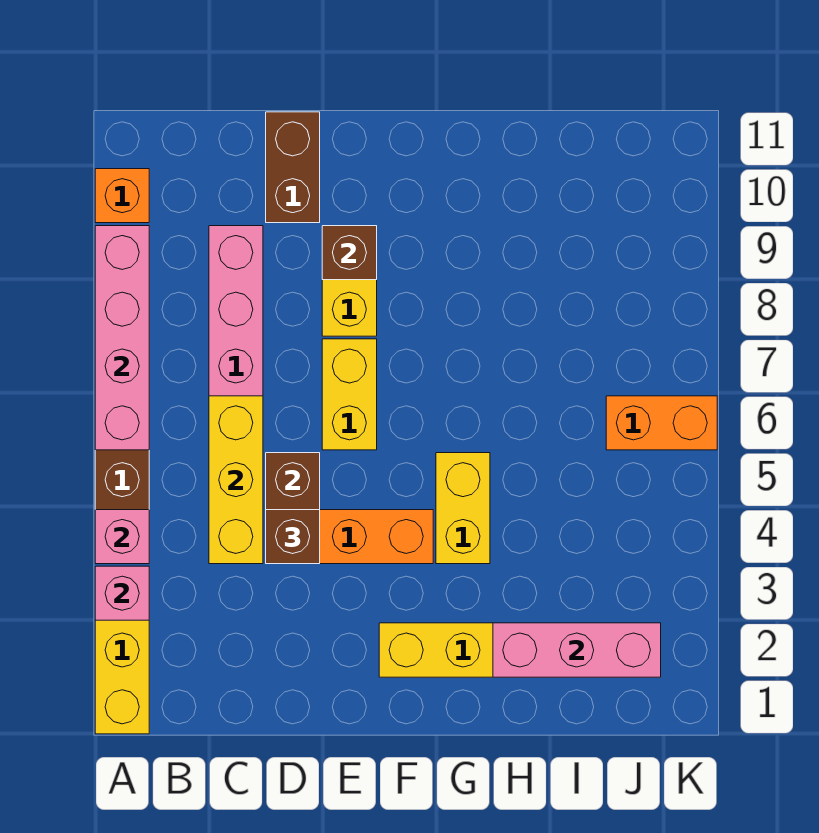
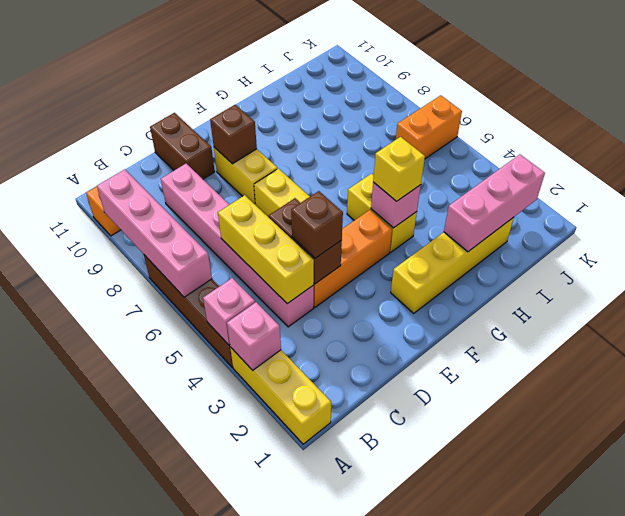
none -> pink brick G4 level 2
none -> yellow brick G4 level 3

